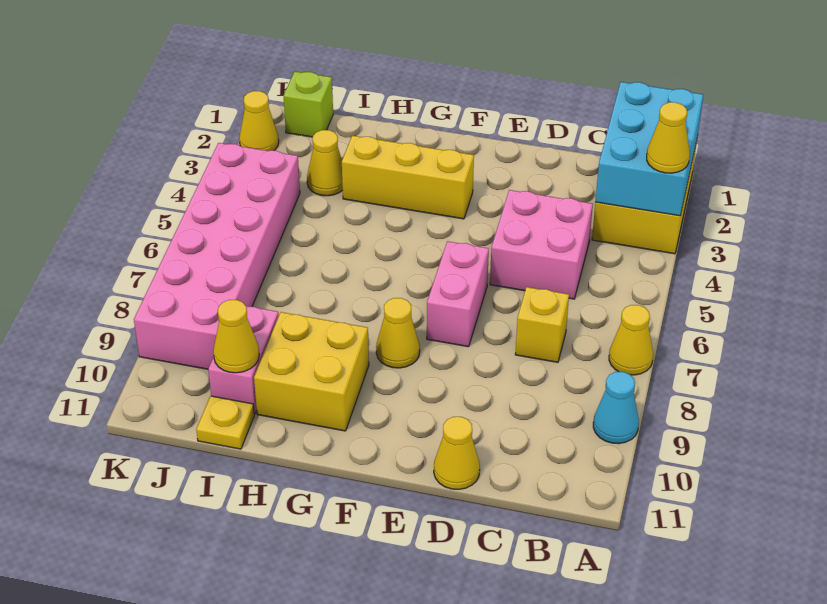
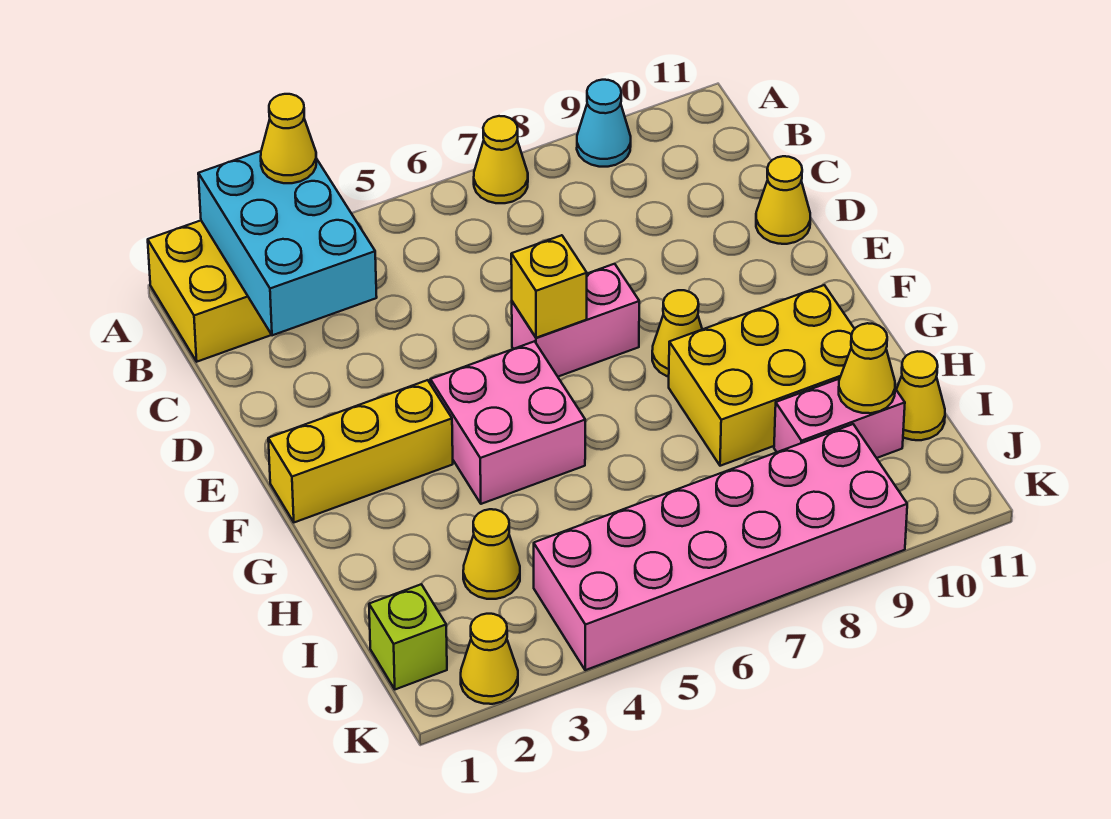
cyan brick A1:B3 level 2 -> cyan brick A2:C3 level 2
pink brick C4:D5 level 1 -> pink brick F4:G5 level 1
yellow brick C7 level 1 -> yellow brick E6 level 2
yellow brick F3:H3 level 1 -> yellow brick F1:F3 level 1
yellow brick G9:H10 level 1 -> yellow brick G8:H10 level 1
yellow plate I11 level 1 -> yellow cone I11 level 1

